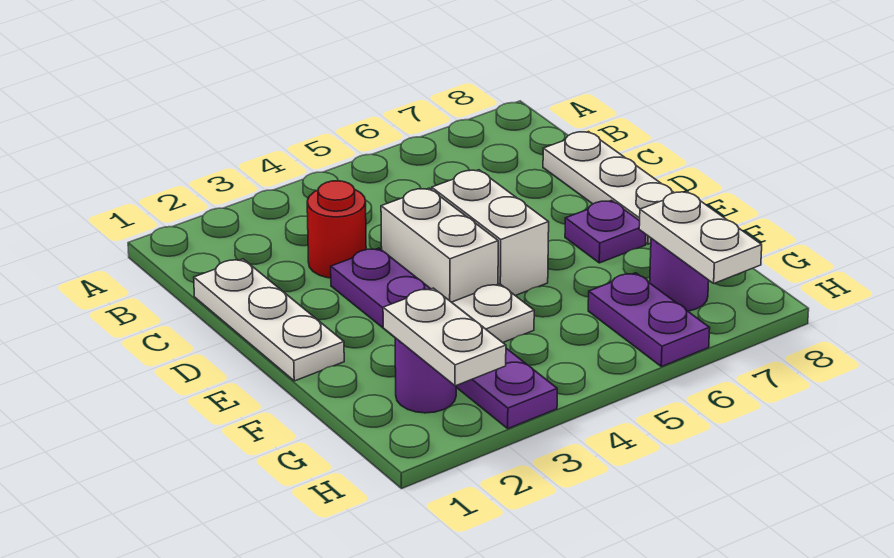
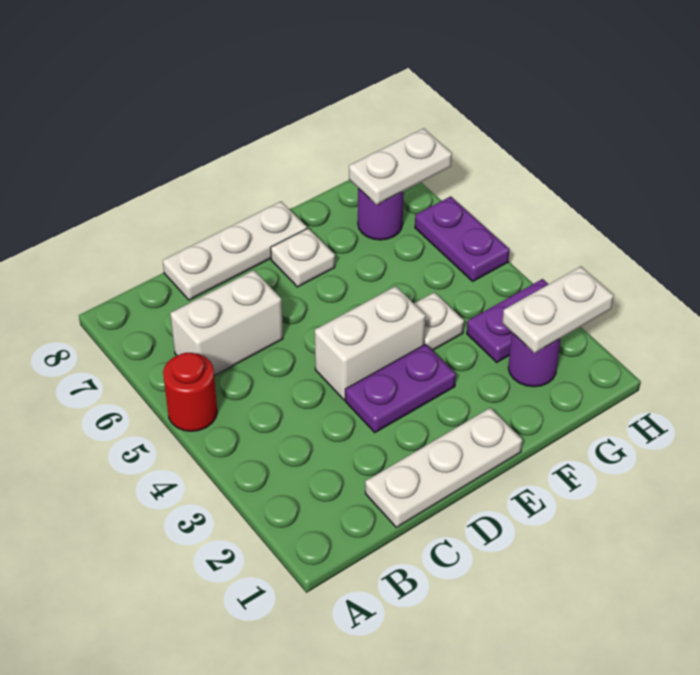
red round brick C3 level 1 -> red round brick A5 level 1
white brick D5:E5 level 1 -> white brick B6:C6 level 1
purple plate E7 level 1 -> white plate E7 level 1
purple plate G6:H6 level 1 -> purple plate H5:H6 level 1

